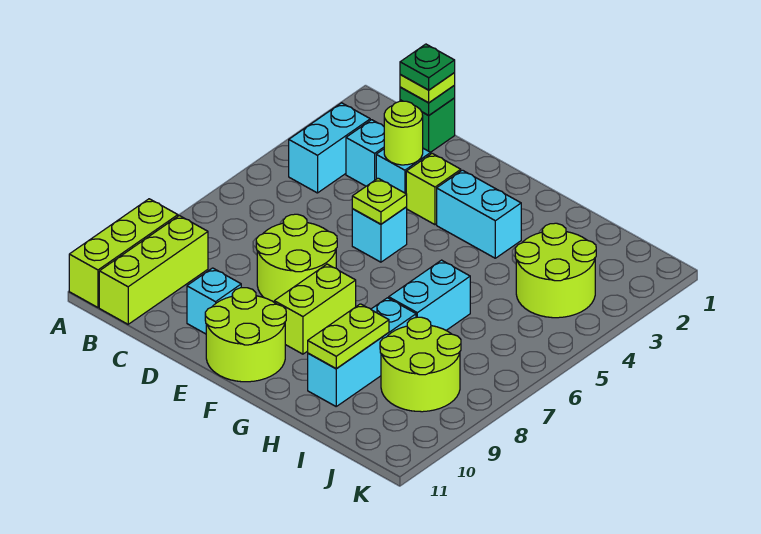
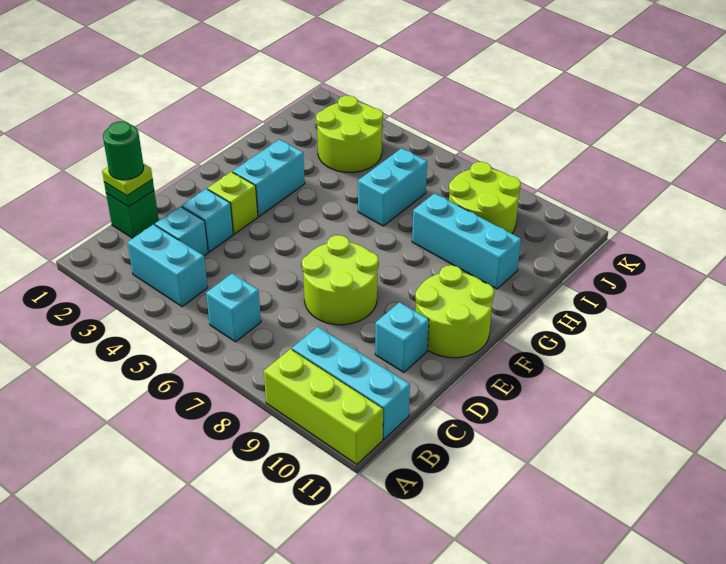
lime brick B9:B11 level 1 -> cyan brick B9:B11 level 1
green plate C1 level 4 -> green round brick C1 level 4
lime round brick D3 level 2 -> none
cyan brick E5 level 1 -> cyan brick B6 level 1
lime plate E5 level 2 -> none
lime brick F8:F9 level 1 -> none
cyan brick H6:H7 level 1 -> cyan brick H6:I6 level 1
lime plate H9:H10 level 2 -> none

